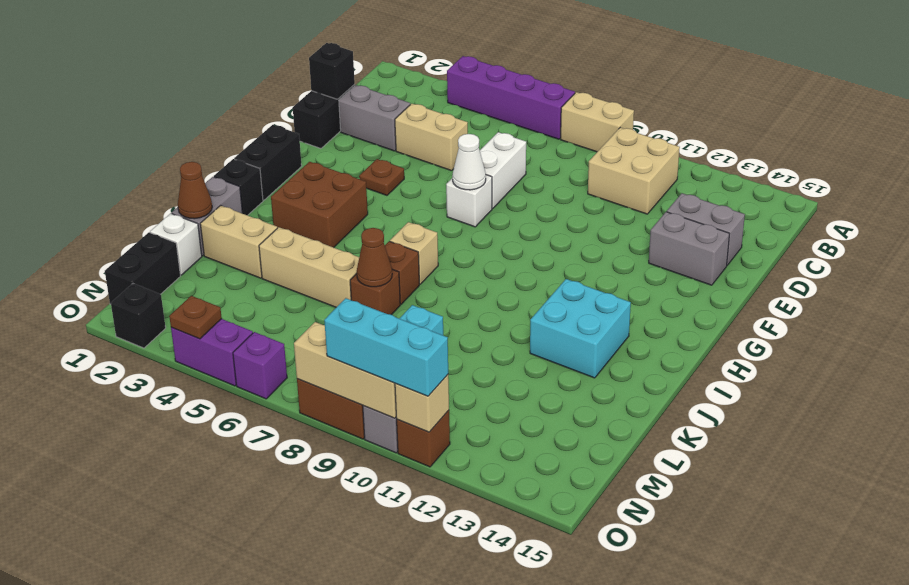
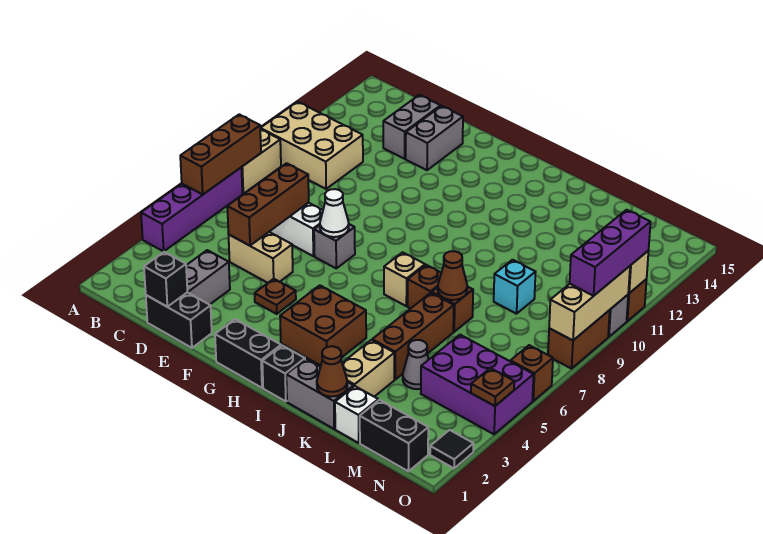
none -> brown brick A6:A8 level 2
tan brick B10:C11 level 1 -> tan brick A10:C11 level 1
tan brick D4:D5 level 1 -> tan brick D5:E5 level 1
none -> brown brick D5:D7 level 2
white brick F7 level 1 -> grey brick F7 level 1
cyan brick I12:J13 level 1 -> none
tan brick K4:K6 level 1 -> brown brick K4:K6 level 1
none -> grey cone L4 level 1
black brick O2 level 1 -> black tile O2 level 1
purple brick O4:O5 level 1 -> purple brick M4:O5 level 1
purple brick O6 level 1 -> brown brick O6 level 1
cyan brick O9:O11 level 3 -> purple brick O9:O11 level 3

